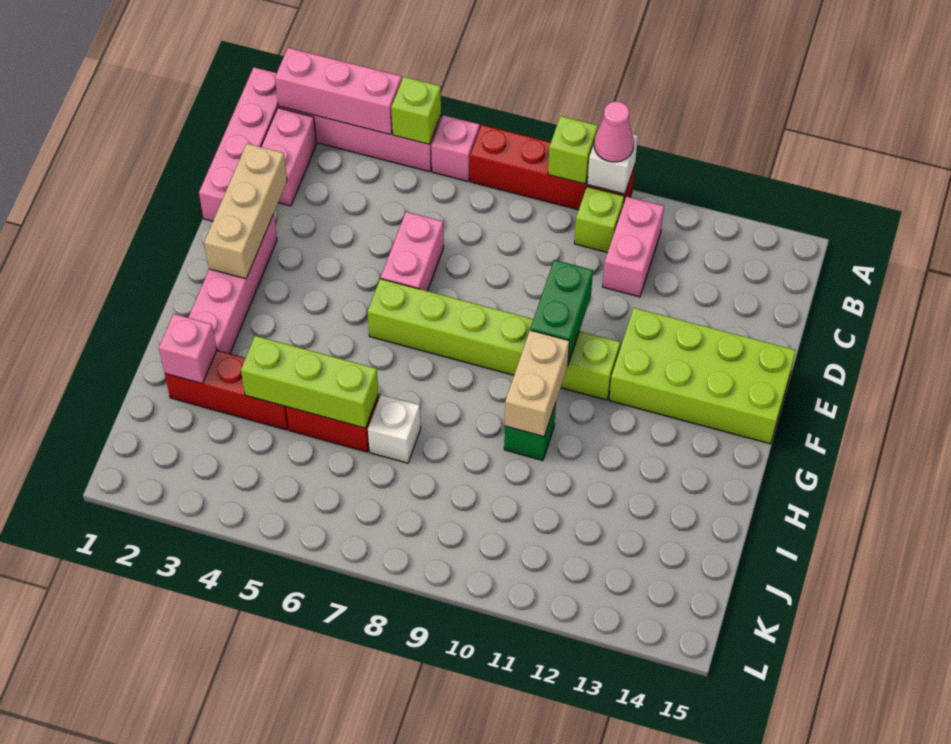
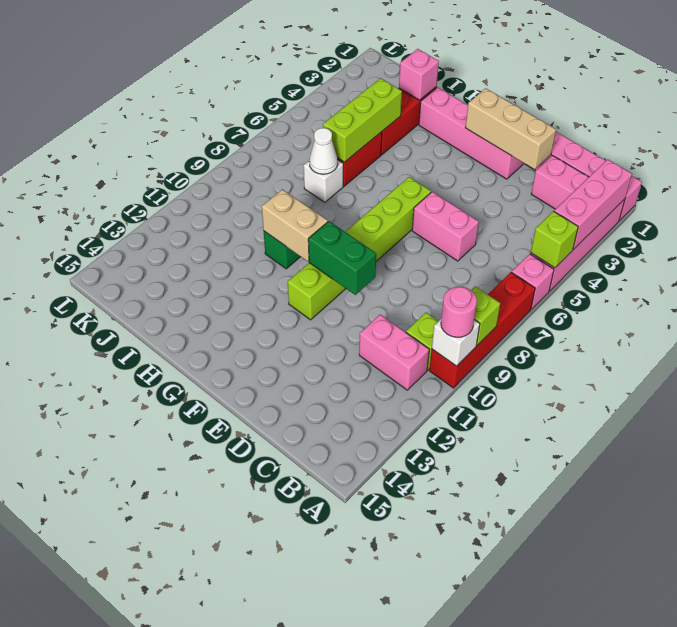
pink cone A10 level 3 -> pink round brick A10 level 3
lime brick E12:F15 level 1 -> none
none -> white cone I7 level 2

